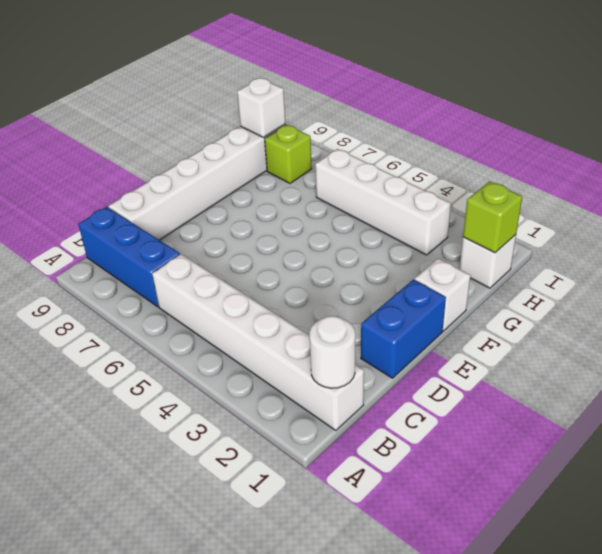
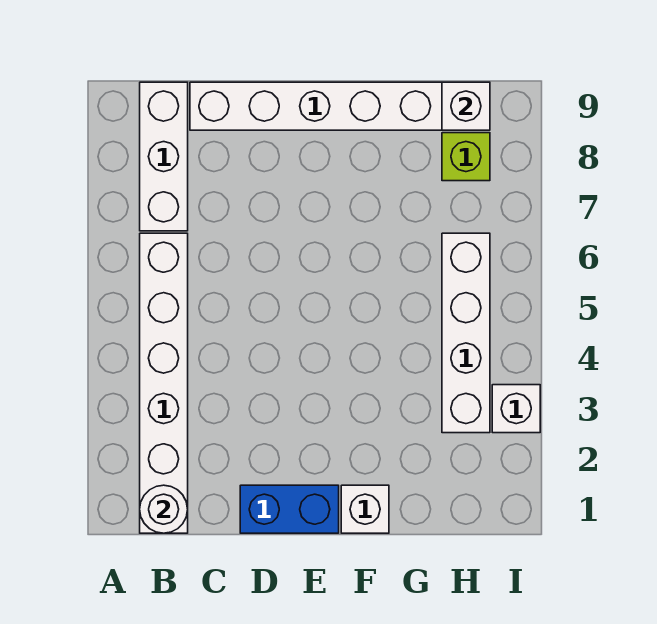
blue brick B7:B9 level 1 -> white brick B7:B9 level 1
white brick H1 level 1 -> white brick I3 level 1
lime brick H1 level 2 -> none

